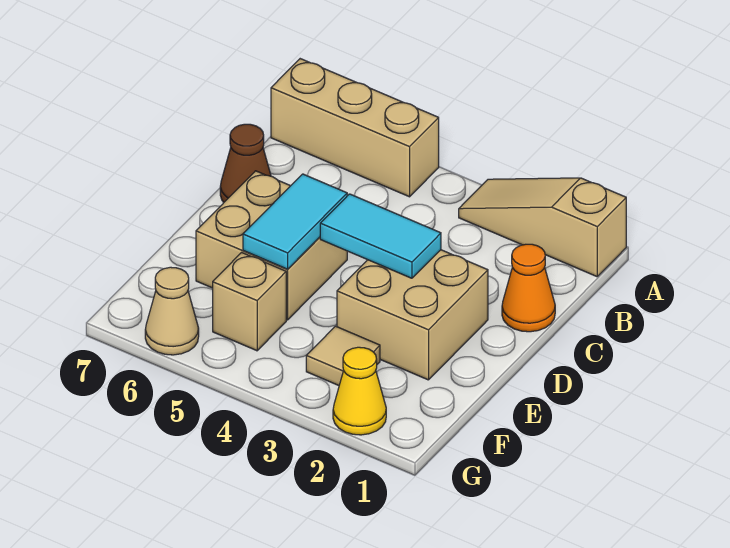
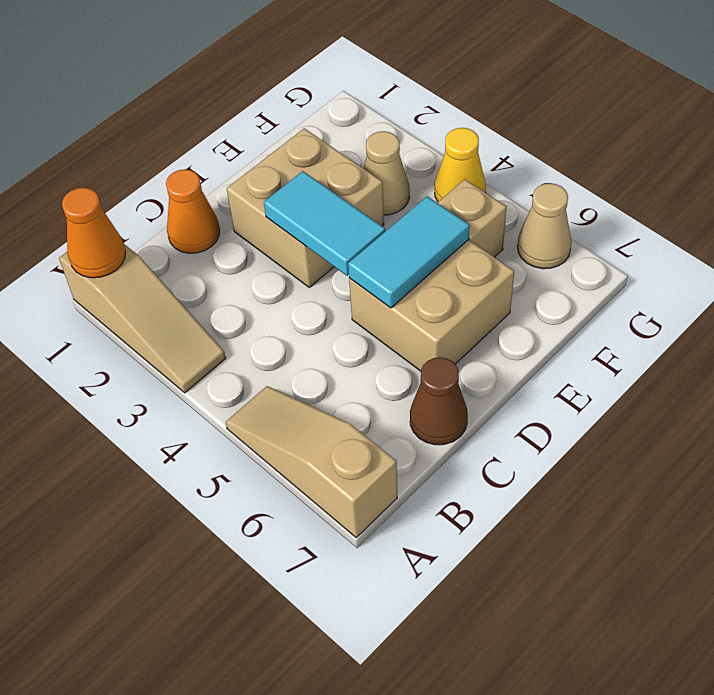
none -> orange cone A1 level 2
tan brick A5:A7 level 1 -> tan slope A5:A7 level 1 top 7
tan tile F3 level 1 -> tan cone F3 level 1
yellow cone G2 level 1 -> yellow cone G4 level 1

